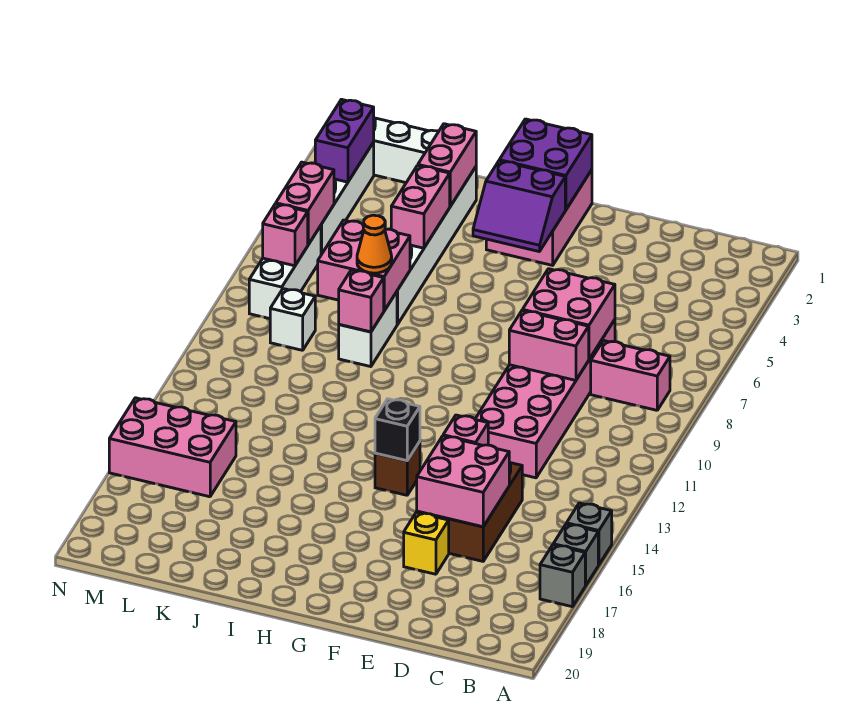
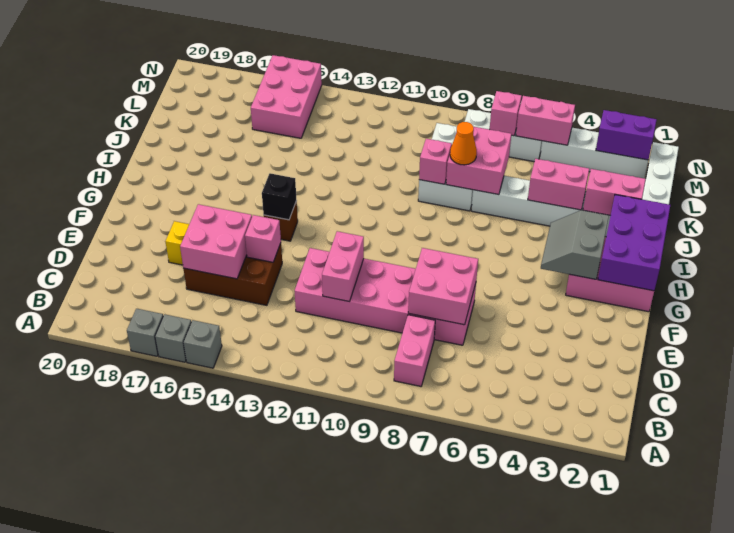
pink brick D9:E9 level 2 -> pink brick D11:E11 level 2
purple brick G1:H2 level 2 -> purple brick G1:I2 level 2
purple slope G3:H4 level 2 top 3 -> grey slope G3:H4 level 2 top 3

